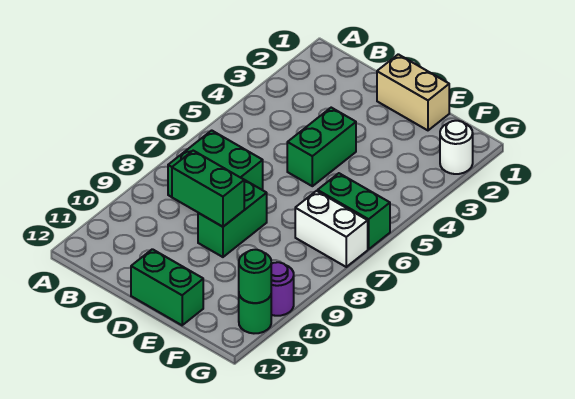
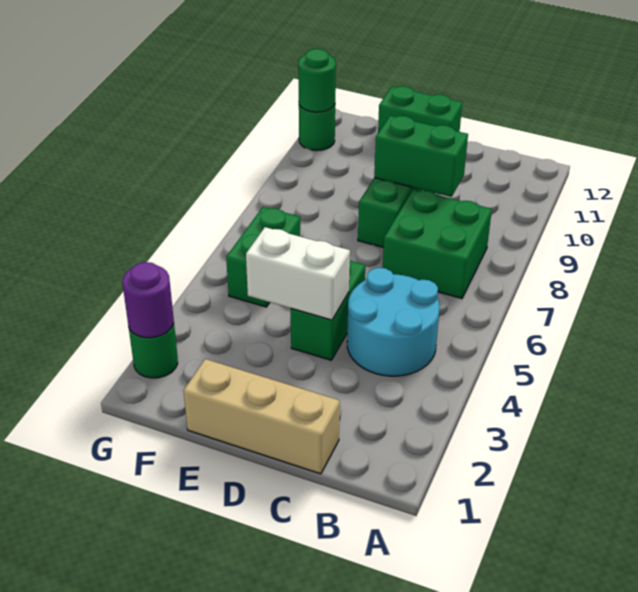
none -> cyan round brick B4:C5 level 1
tan brick D1:E1 level 1 -> tan brick C1:E1 level 1
green brick F6:G6 level 1 -> green brick F5:F6 level 1
white brick F7:G7 level 1 -> white brick D4:E4 level 2
white round brick G2 level 1 -> green round brick G2 level 1
purple round brick G10 level 1 -> purple round brick G2 level 2

